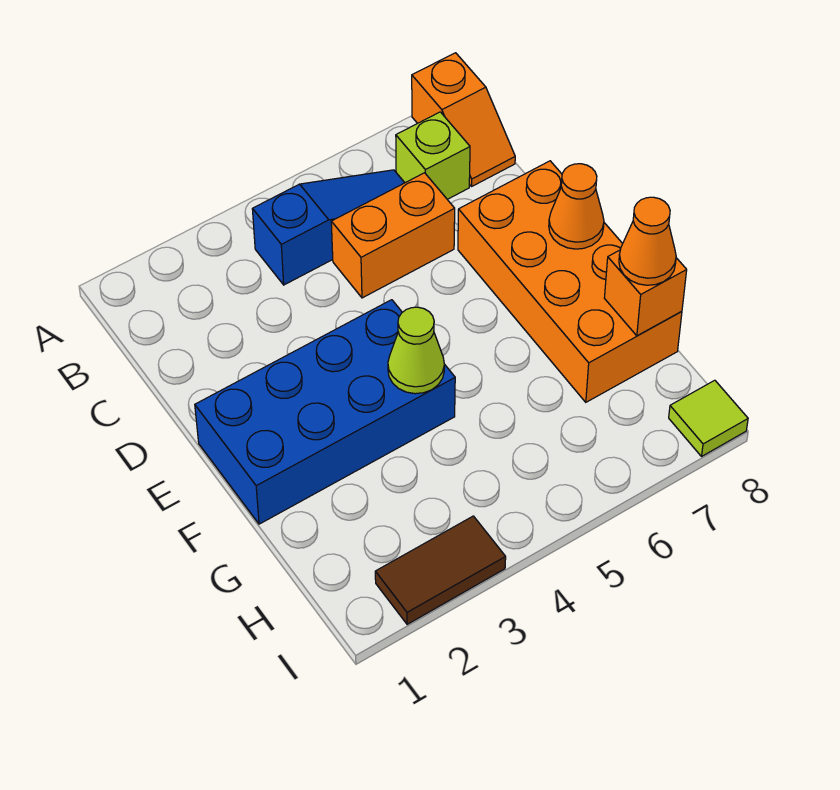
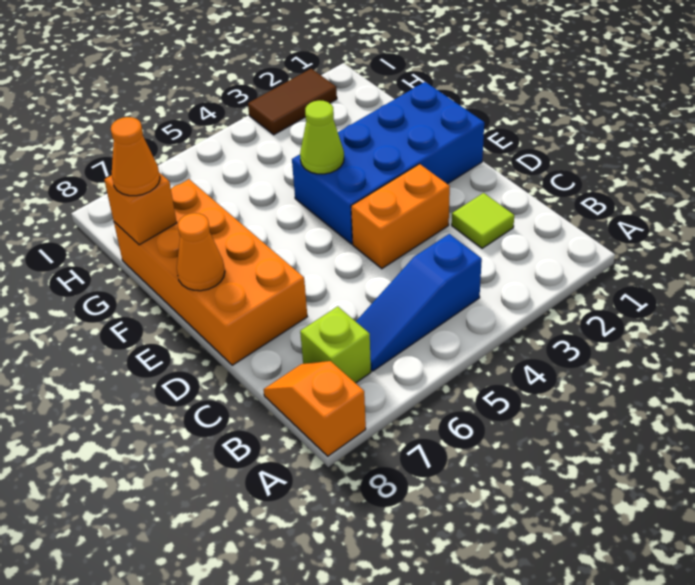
orange brick C5:C6 level 1 -> orange brick D3:D4 level 1
lime tile I8 level 1 -> lime tile C2 level 1

